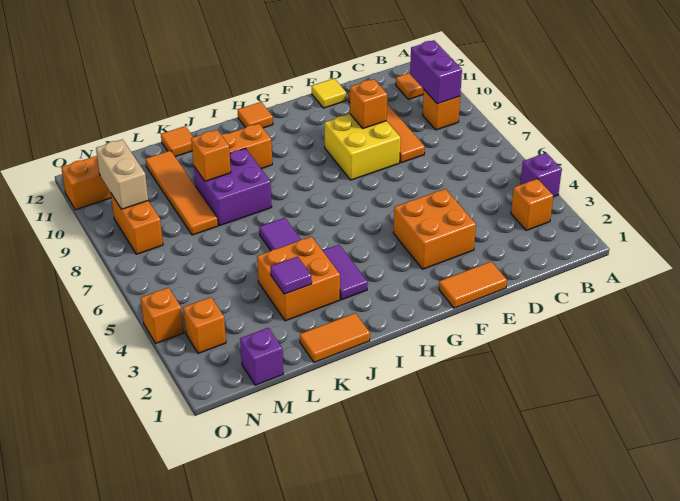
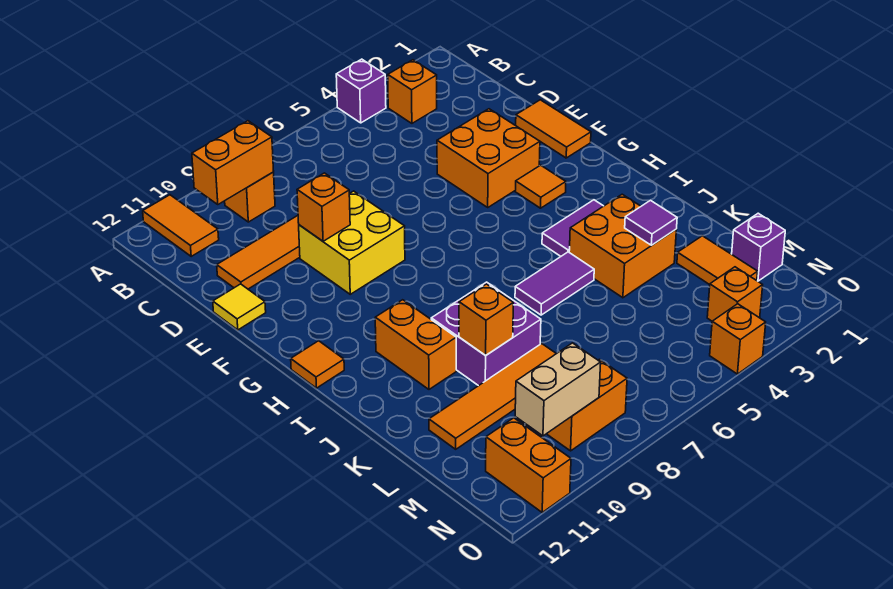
purple brick B9:B10 level 2 -> orange brick B9:B10 level 2
orange tile J1:K1 level 1 -> orange tile L2:M2 level 1
orange tile K12 level 1 -> orange tile G3 level 1

